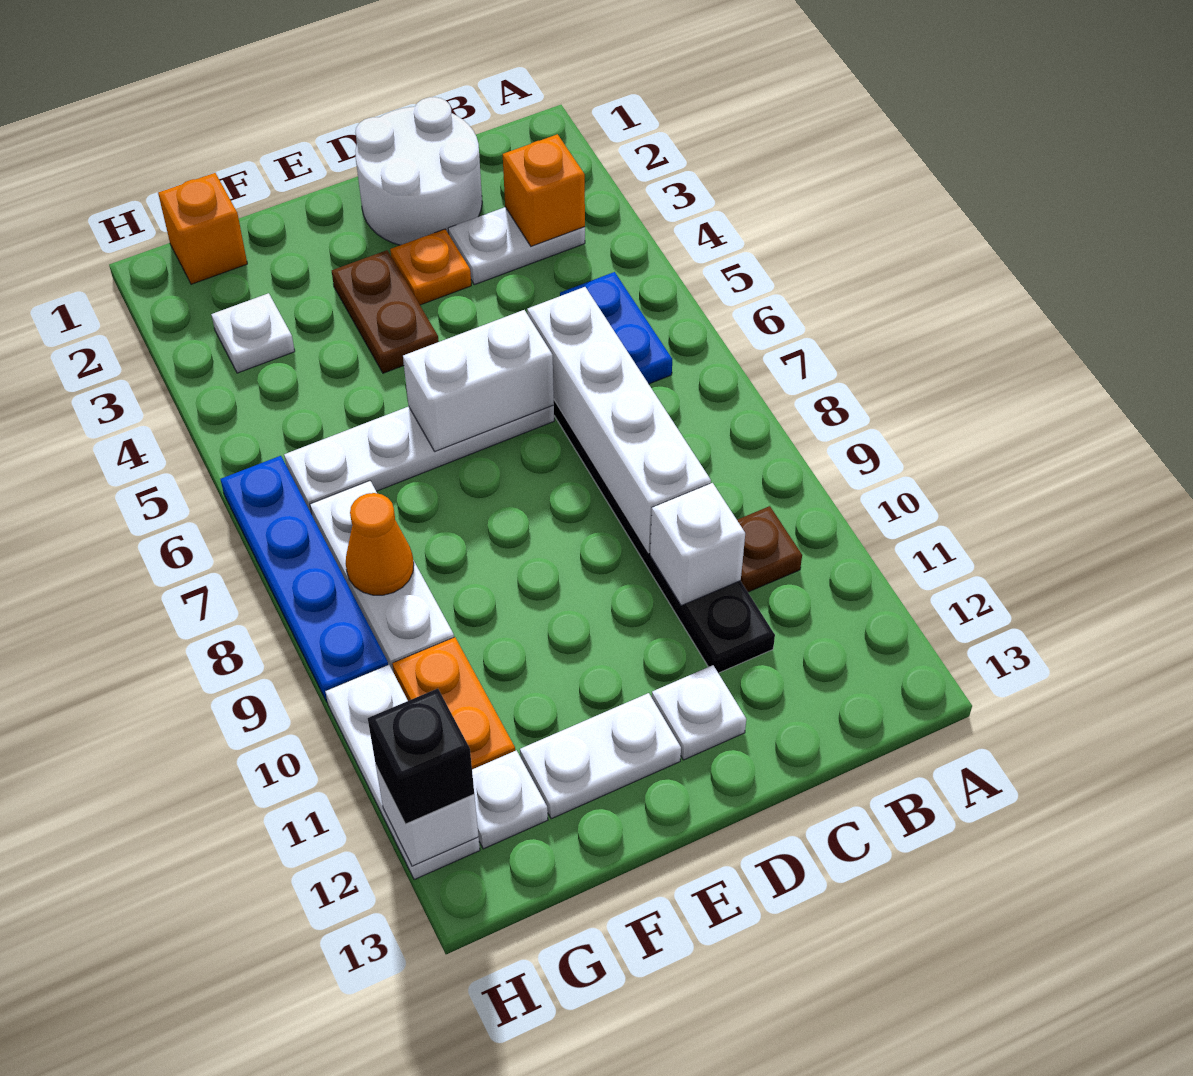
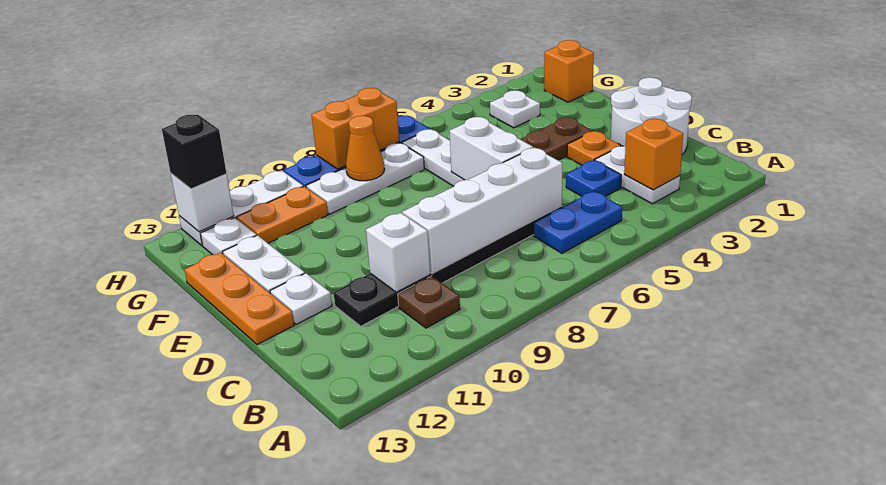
none -> blue plate C4 level 1
none -> orange plate D13:F13 level 1
none -> orange brick H7:H8 level 2

